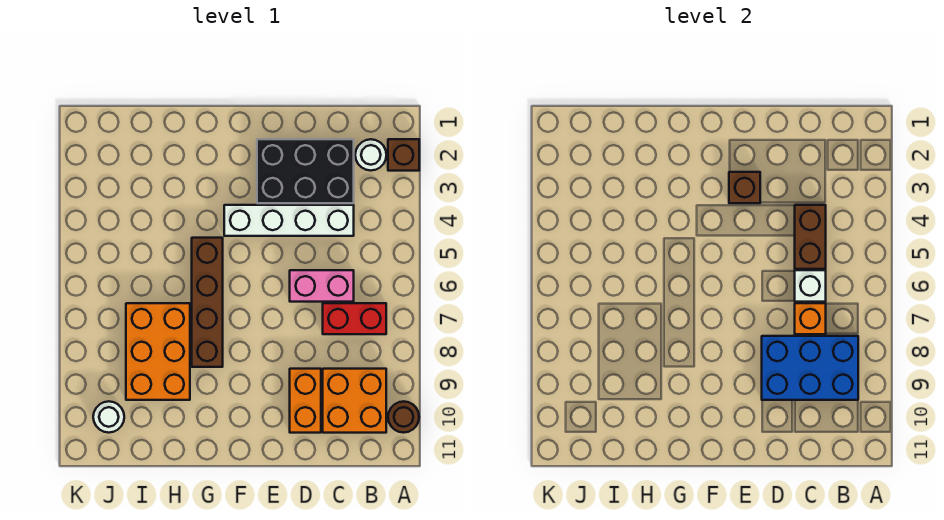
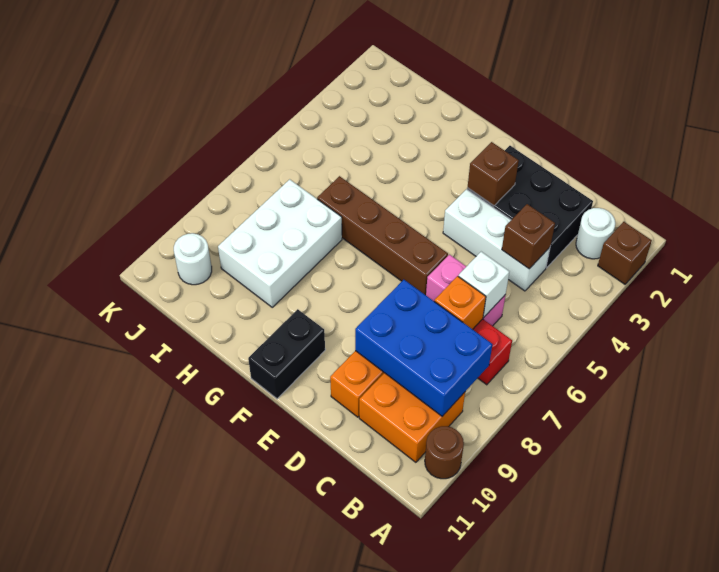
white brick C4:F4 level 1 -> white brick C4:E4 level 1
brown brick C4:C5 level 2 -> brown brick C4 level 2
none -> black brick F10:F11 level 1
brown brick G5:G8 level 1 -> brown brick E6:H6 level 1
orange brick H7:I9 level 1 -> white brick H7:I9 level 1

